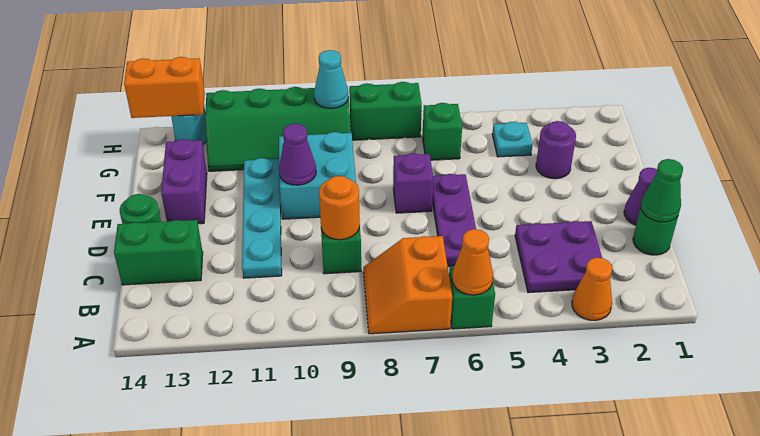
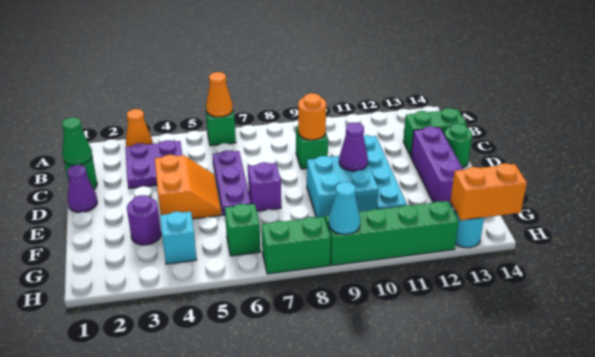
orange slope A7:B8 level 1 top 7 -> orange slope D4:E5 level 1 top 4
purple brick E13:F13 level 1 -> purple brick D13:F13 level 1
cyan plate G4 level 1 -> cyan brick G4 level 1

